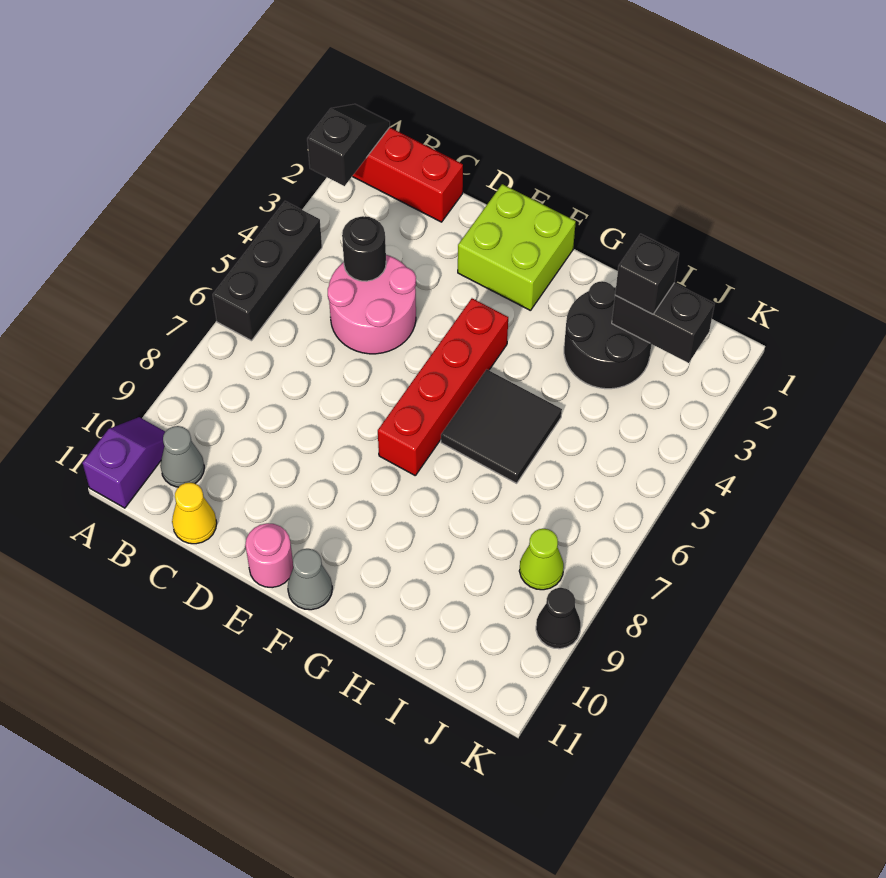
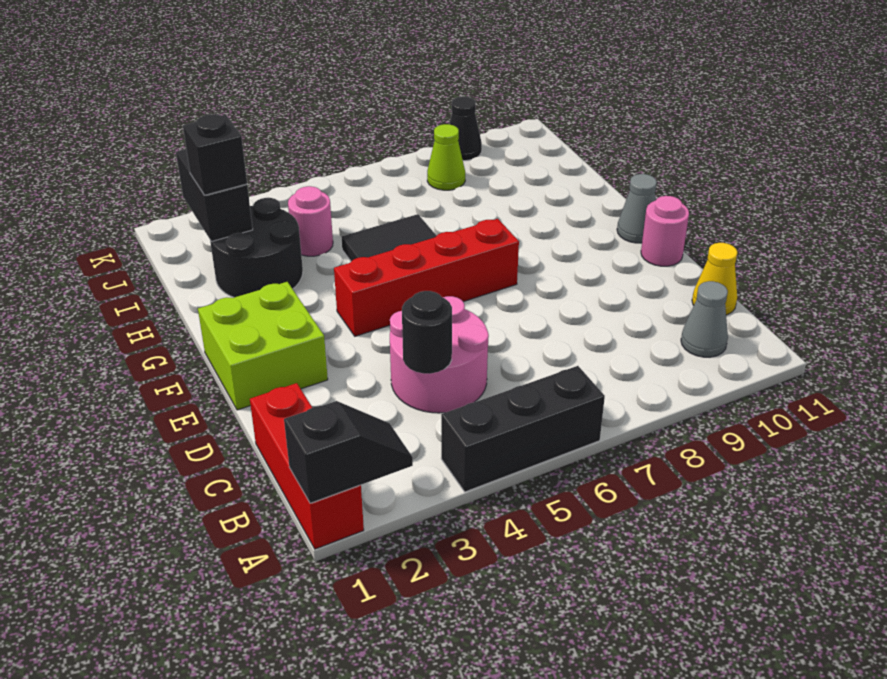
black slope A1:A2 level 2 top 2 -> black slope A1:A2 level 2 top 1
purple slope A10:A11 level 1 top 11 -> none
none -> pink round brick I4 level 1

